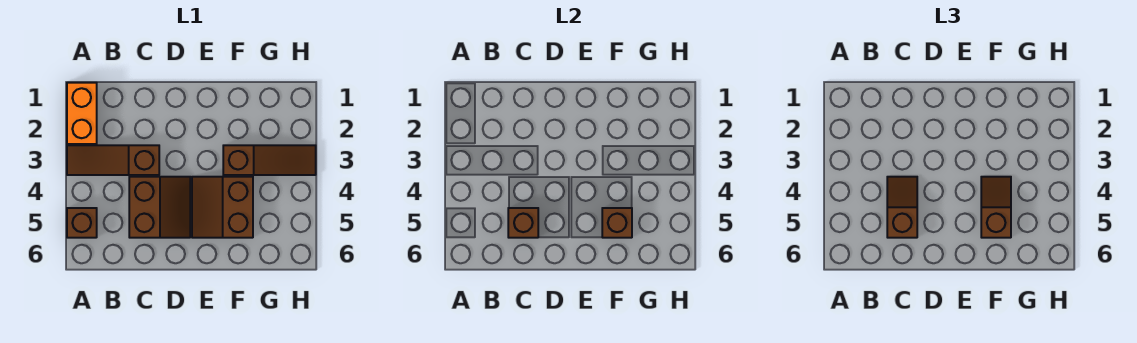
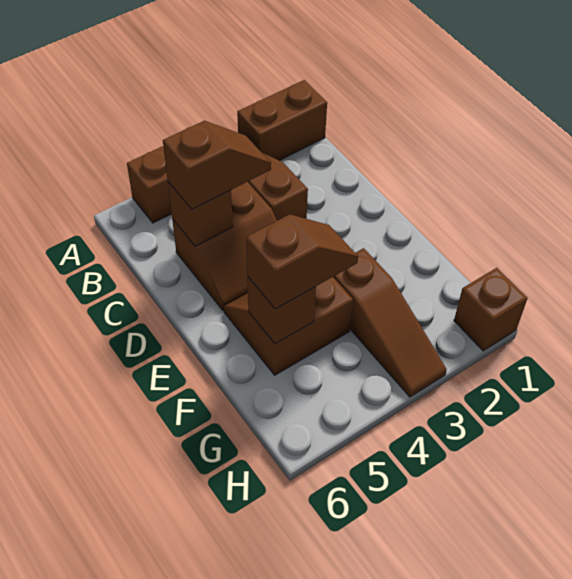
orange brick A1:A2 level 1 -> brown brick A1:A2 level 1
none -> brown brick H1 level 1

